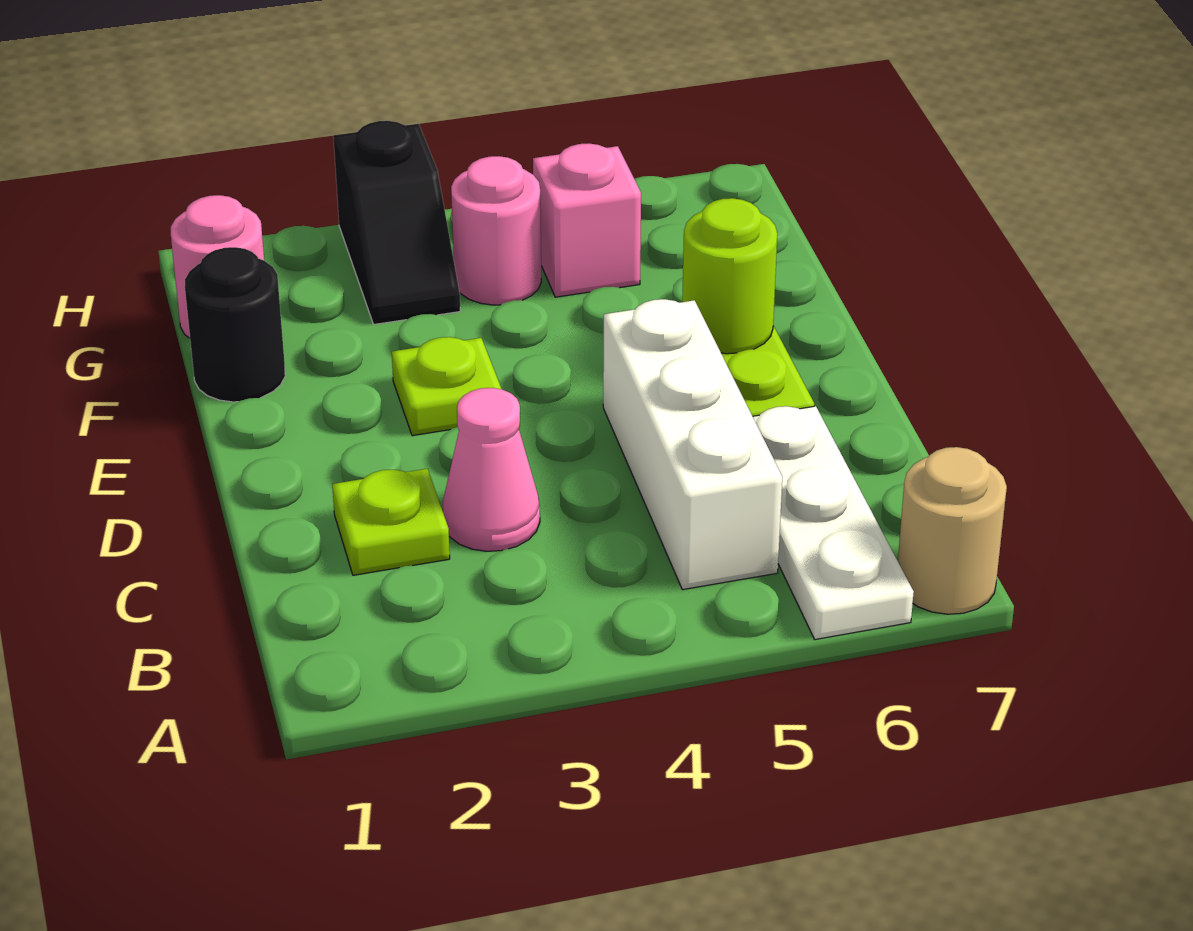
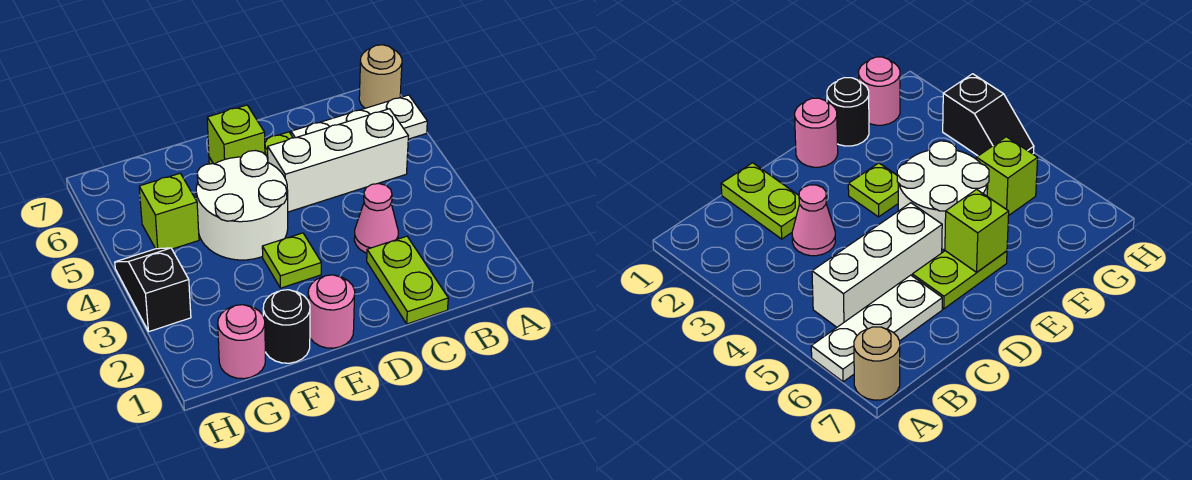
lime plate C2 level 1 -> lime plate C1:C2 level 1
none -> white round brick E4:F5 level 1
lime round brick E6 level 2 -> lime brick E6 level 2
black slope G3:H3 level 1 top H -> black slope H3:H4 level 1 top 3
pink round brick G4 level 1 -> pink round brick E1 level 1
pink brick G5 level 1 -> lime brick G5 level 1

